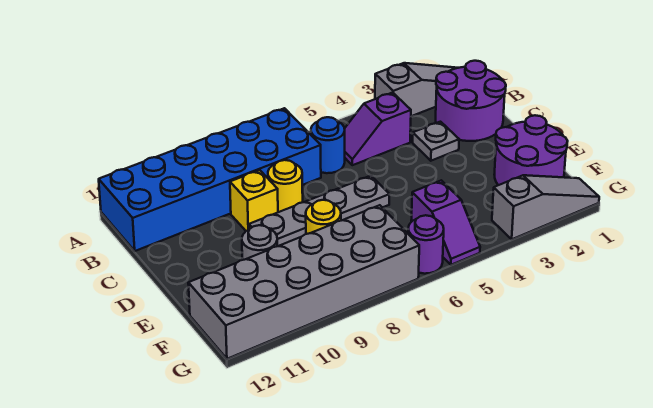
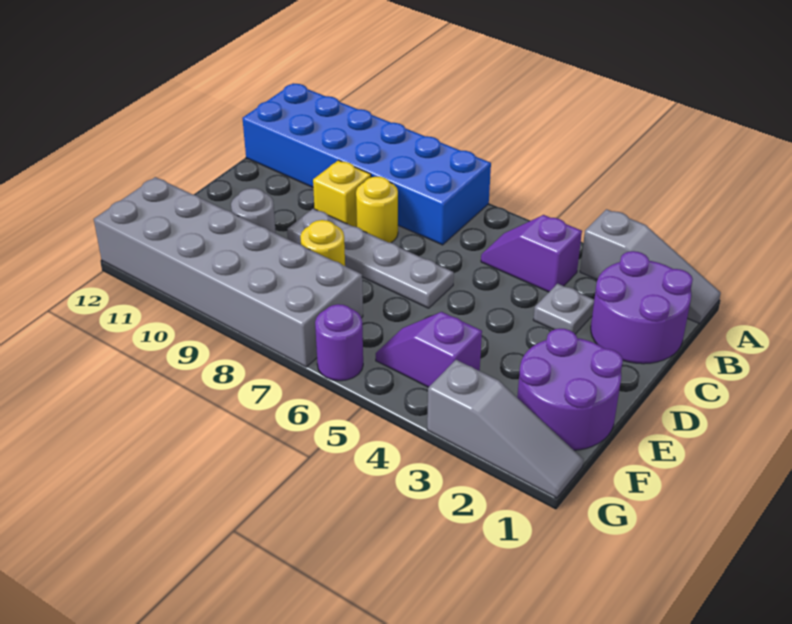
blue round brick B6 level 1 -> none
purple slope F5:G5 level 1 top F -> purple slope F4:F5 level 1 top 4

